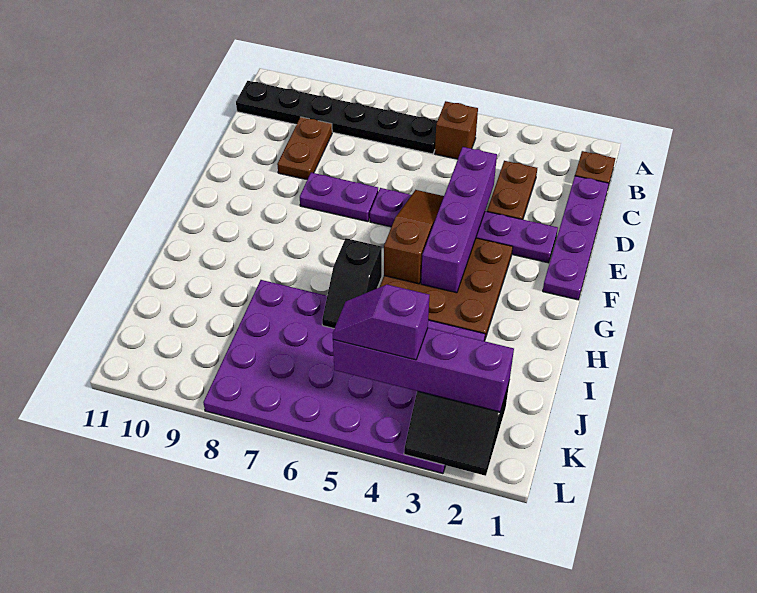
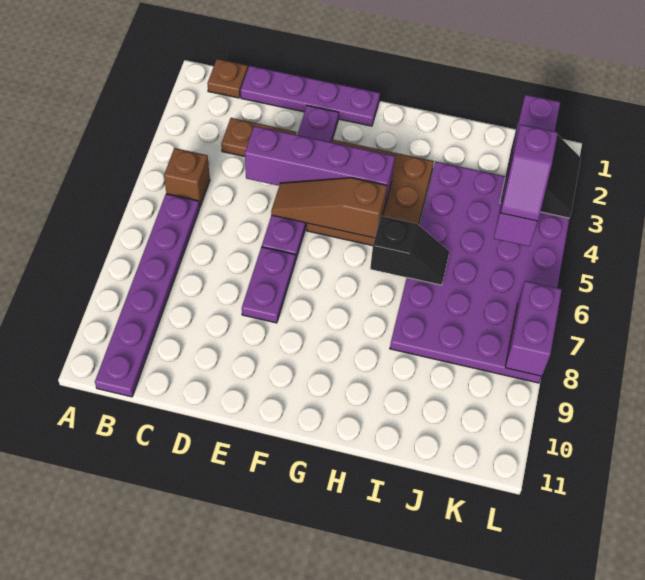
black plate B6:B11 level 1 -> purple plate B6:B11 level 1
brown plate C9:D9 level 1 -> none
none -> purple brick L7:L8 level 2

